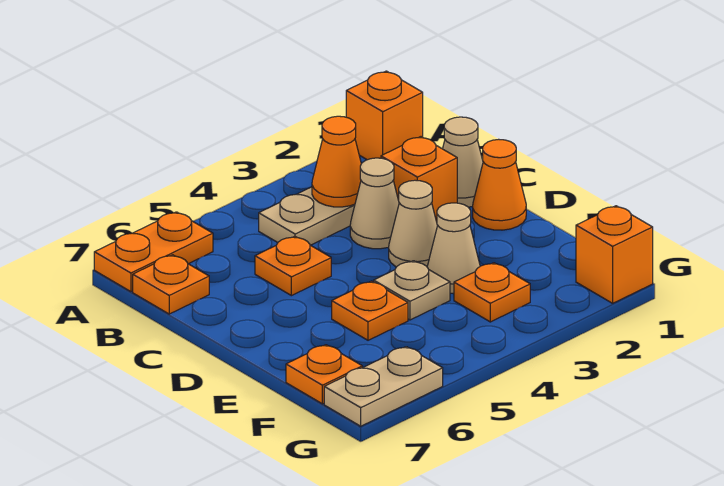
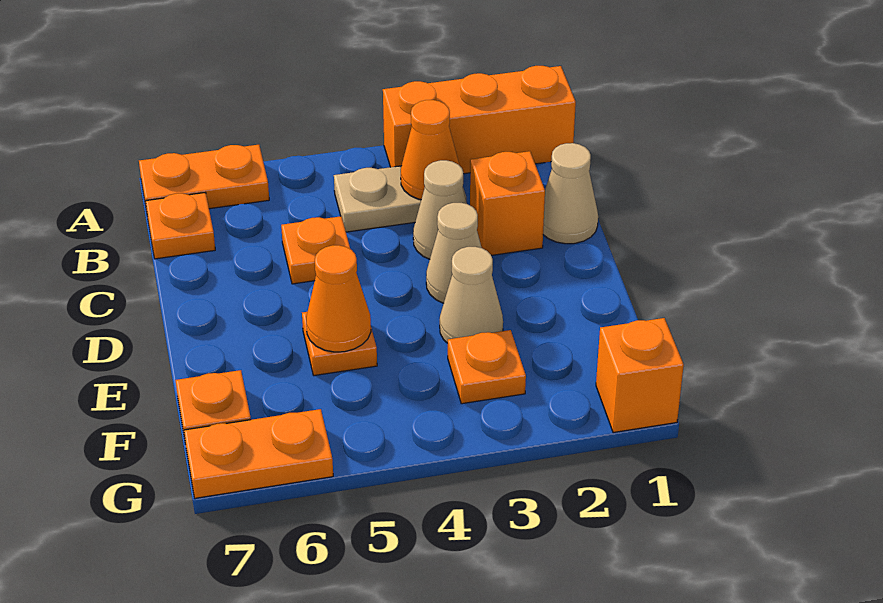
orange brick A1 level 1 -> orange brick A1:A3 level 1
orange cone D1 level 1 -> orange cone E5 level 2
tan plate E4 level 1 -> none
tan plate G6:G7 level 1 -> orange plate G6:G7 level 1

